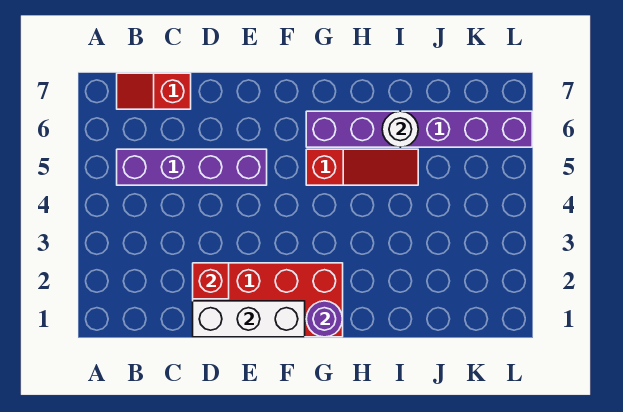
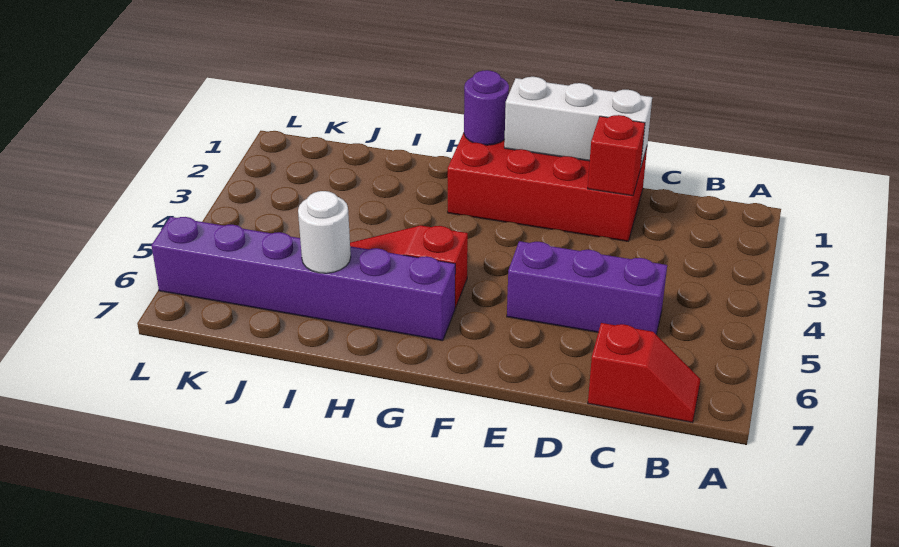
purple brick B5:E5 level 1 -> purple brick C5:E5 level 1

